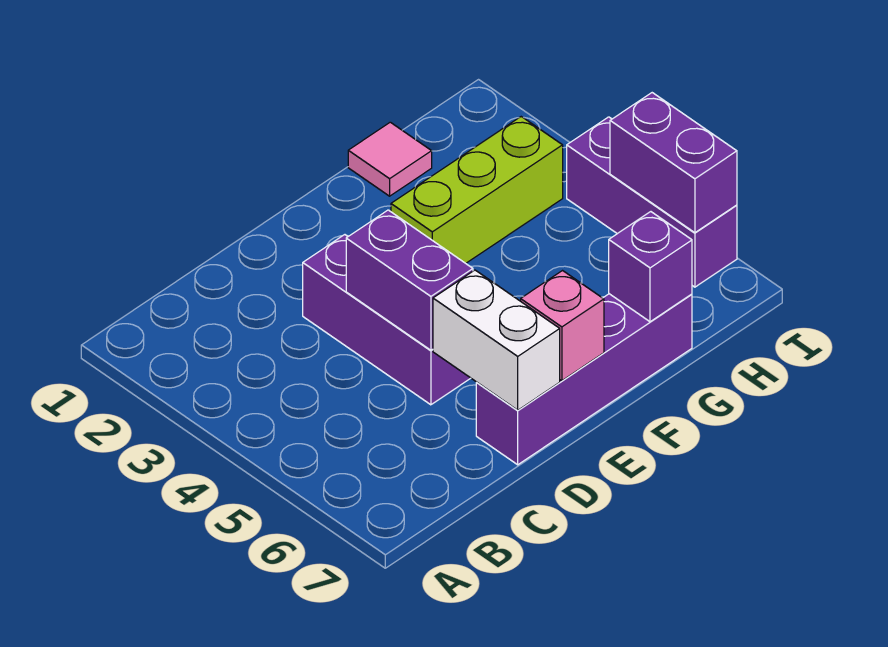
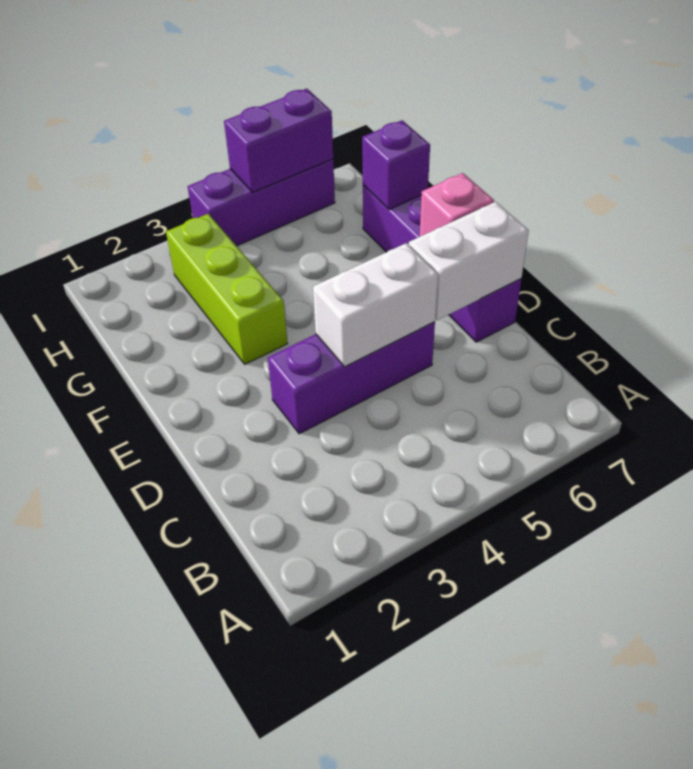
purple brick D4:D5 level 2 -> white brick D4:D5 level 2
pink tile G1 level 1 -> none

